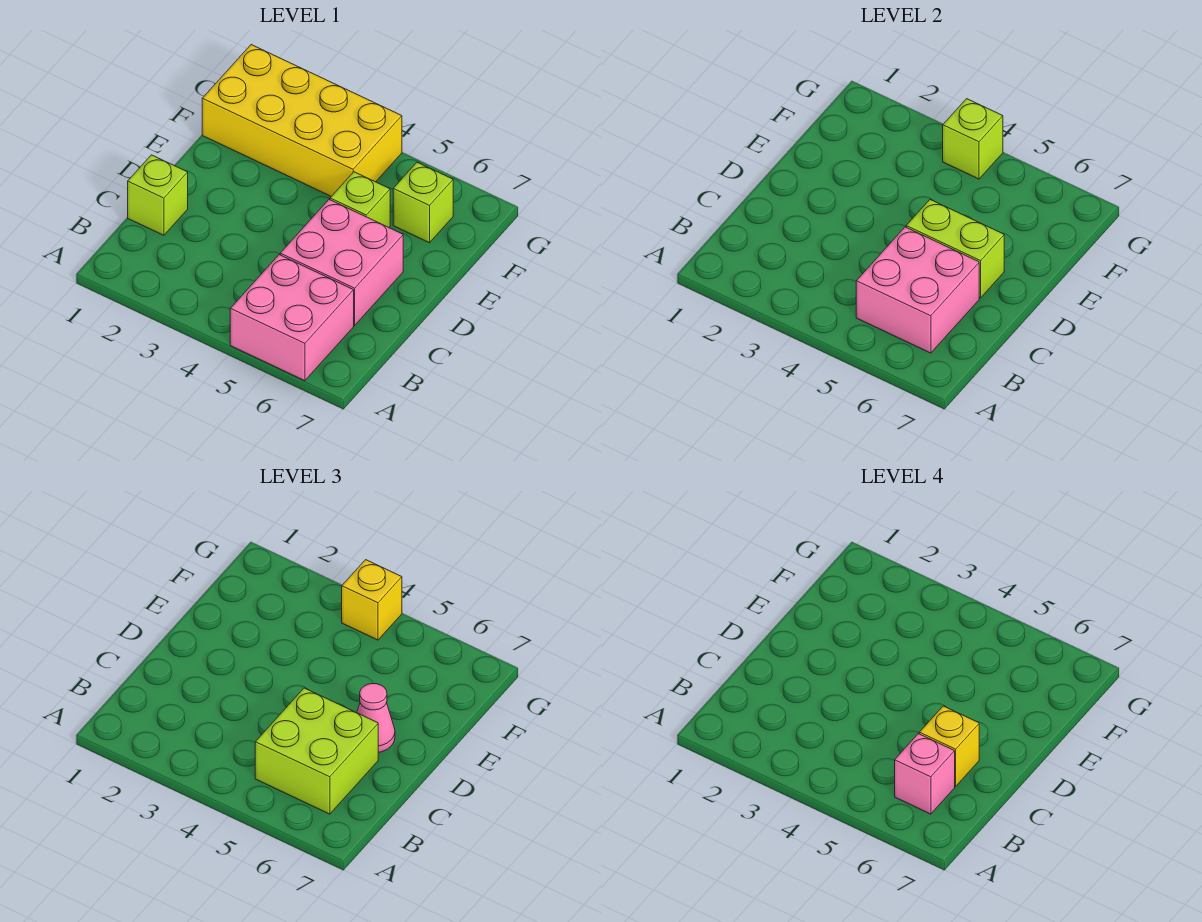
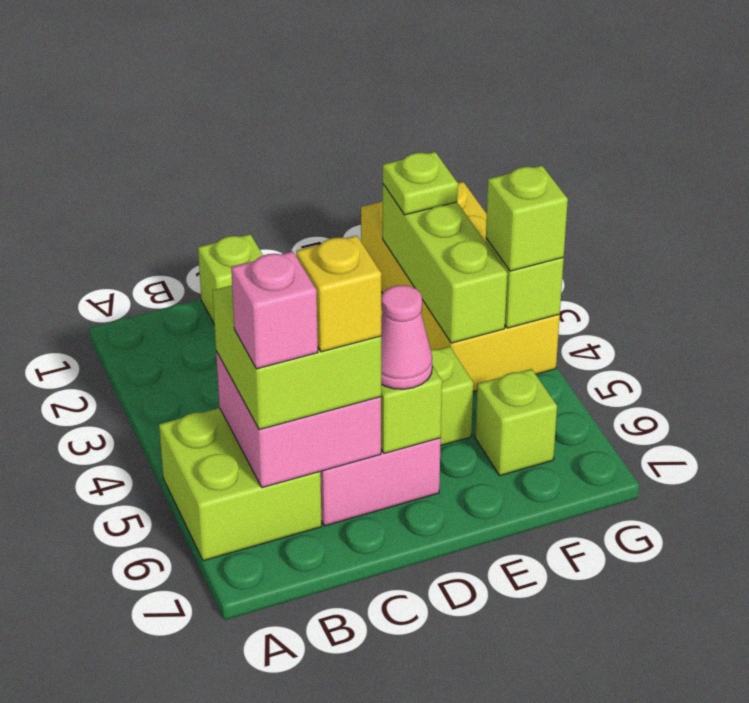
pink brick A5:B6 level 1 -> lime brick A5:B6 level 1
none -> lime brick F2:F4 level 2
none -> lime plate F2 level 3
yellow brick G4 level 3 -> lime brick G4 level 3

